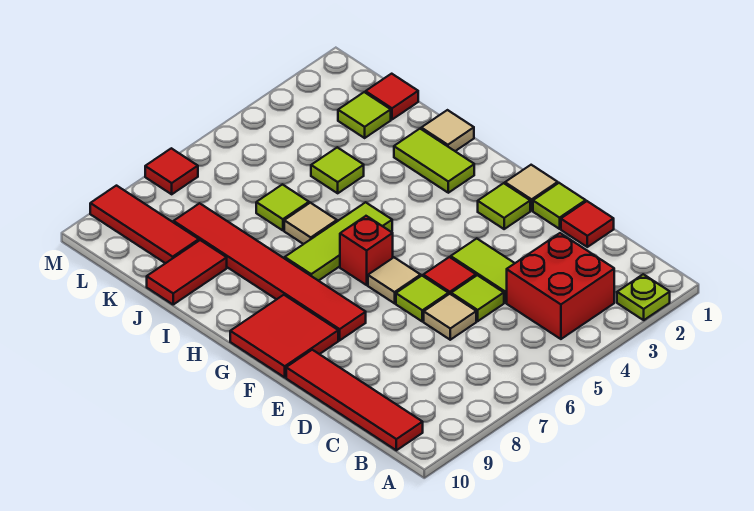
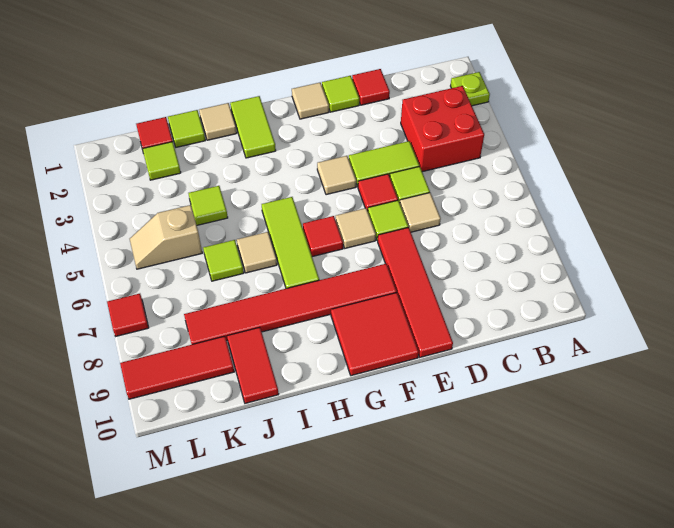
red tile B10:E10 level 1 -> red tile E7:E10 level 1
lime tile F2 level 1 -> lime tile J1 level 1
none -> tan tile F4 level 1
red brick G6 level 1 -> red tile G6 level 1
lime tile H2:I2 level 1 -> lime tile H1:H2 level 1
none -> tan slope K5:L5 level 1 top K

